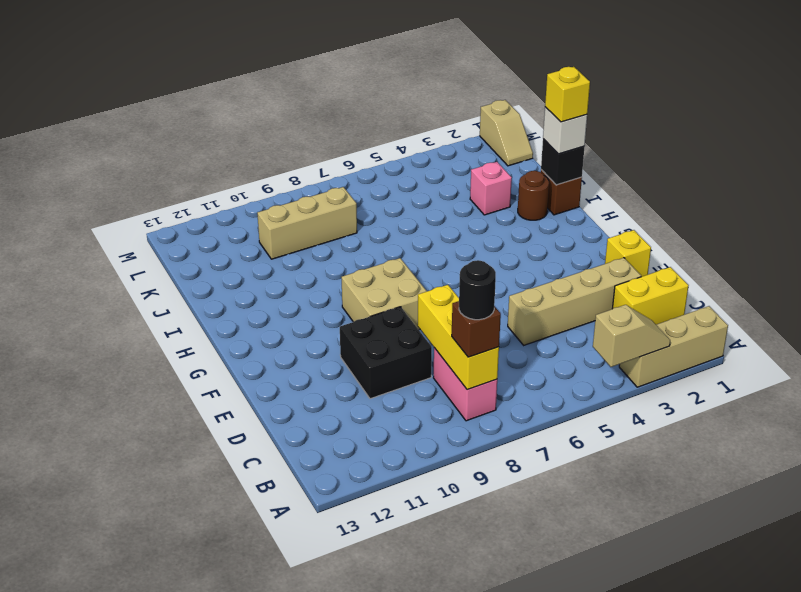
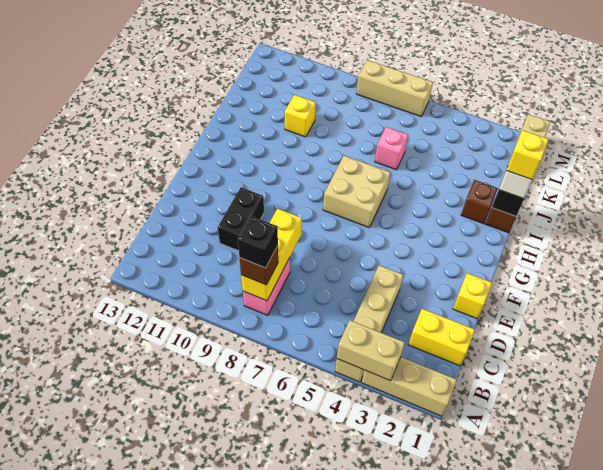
tan slope A3:A4 level 2 top 4 -> tan brick A3:A4 level 2
black round brick B8 level 4 -> black brick B8 level 4
tan brick D2:D5 level 1 -> tan brick A4:D4 level 1
black brick D9:E10 level 1 -> black brick D10:E10 level 1
tan brick F8:G9 level 1 -> tan brick G6:H7 level 1
brown round brick I2 level 1 -> brown brick I2 level 1
pink brick J3 level 1 -> pink brick J6 level 1
none -> yellow brick J10 level 1
tan brick K8:K10 level 1 -> tan brick M6:M8 level 1

